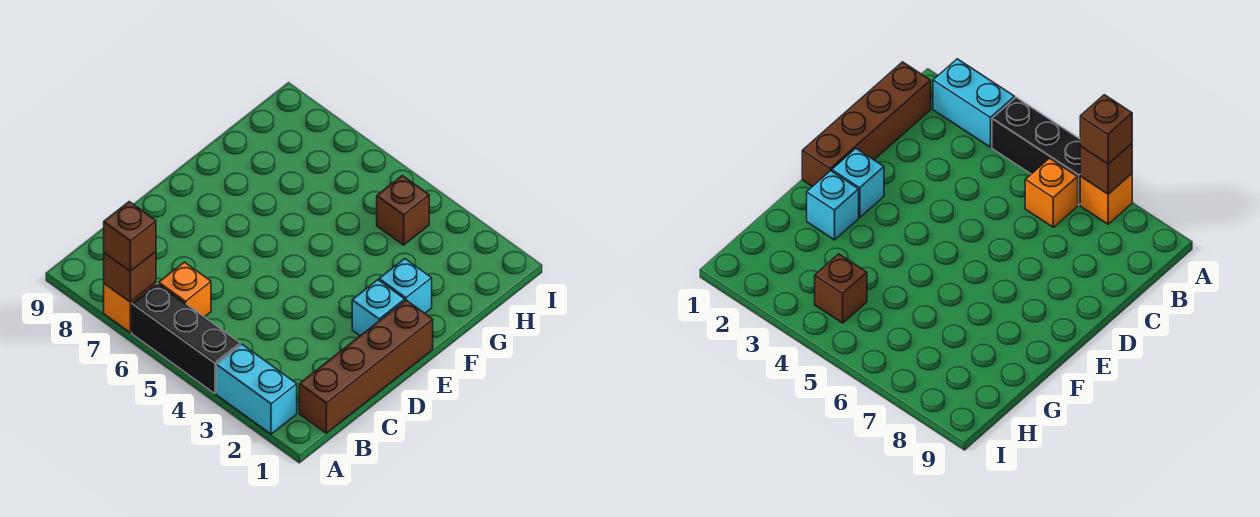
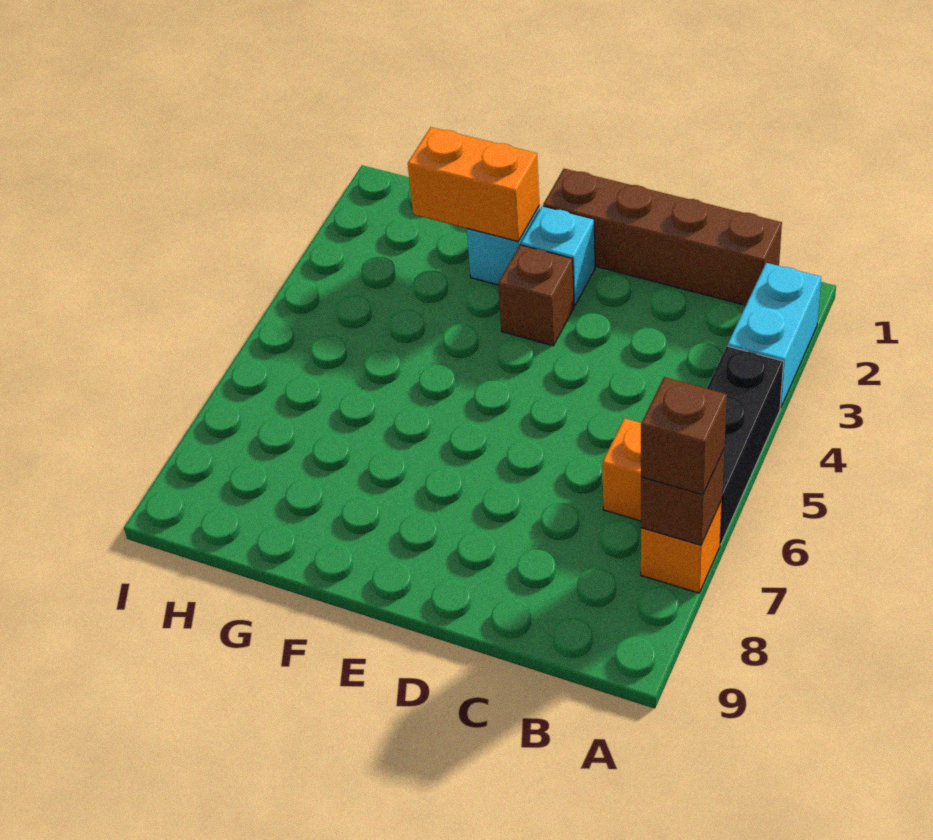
none -> orange brick F2:G2 level 2
brown brick H4 level 1 -> brown brick E3 level 1

